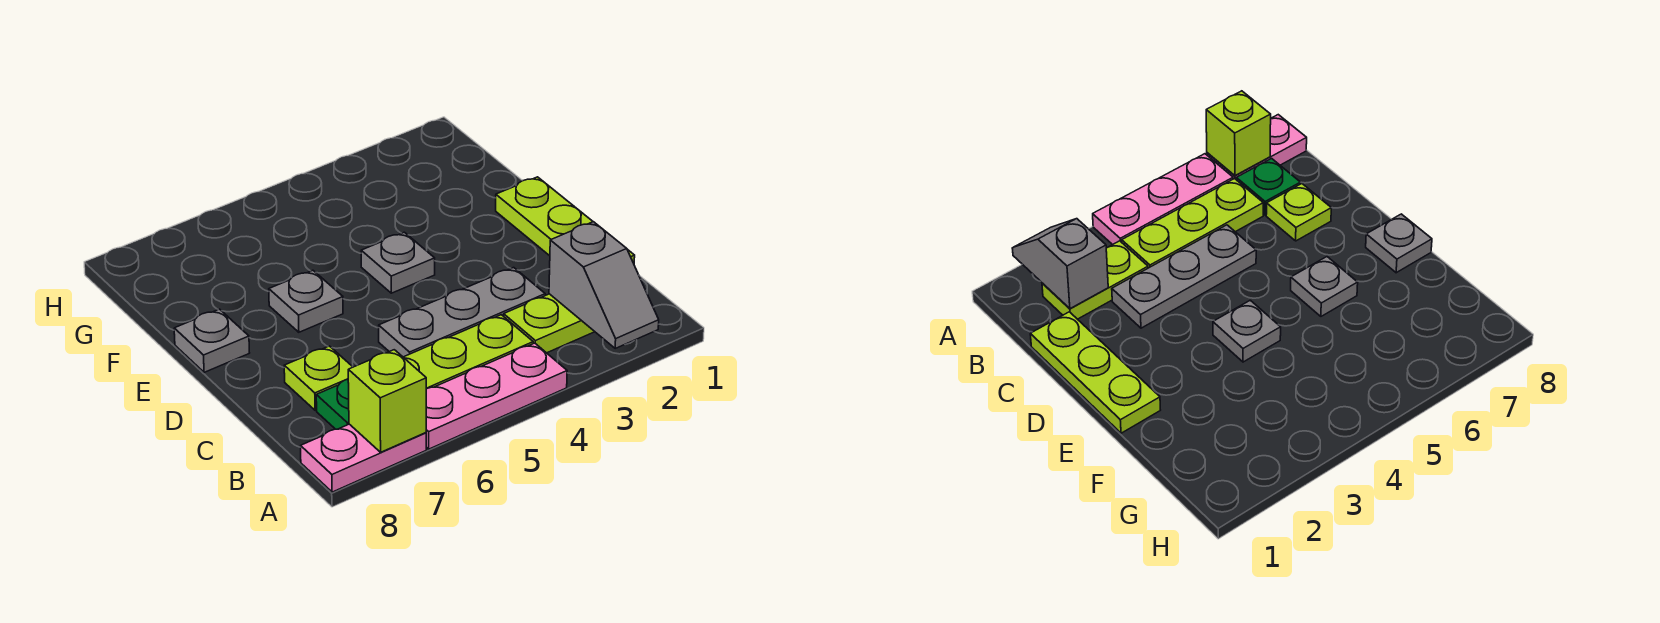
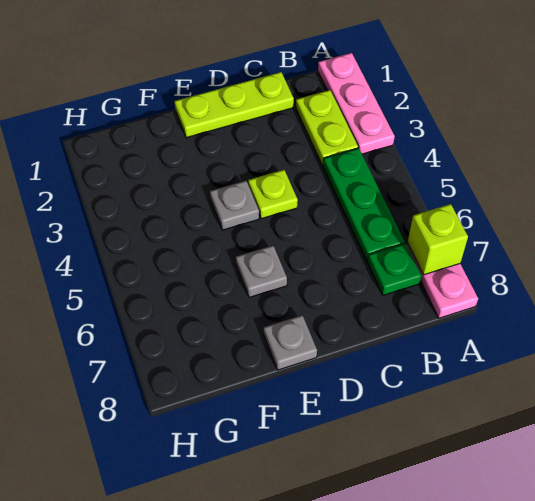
grey slope A2:B2 level 2 top B -> none
pink plate A4:A6 level 1 -> pink plate A1:A3 level 1
lime plate B4:B6 level 1 -> green plate B4:B6 level 1
grey plate C3:C5 level 1 -> none
lime plate C7 level 1 -> lime plate D4 level 1

